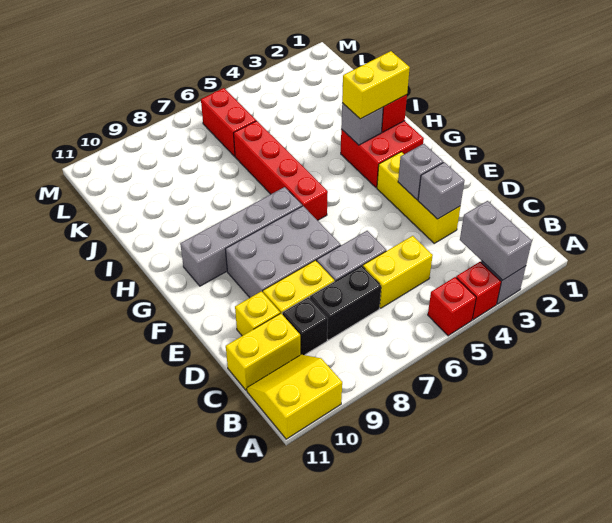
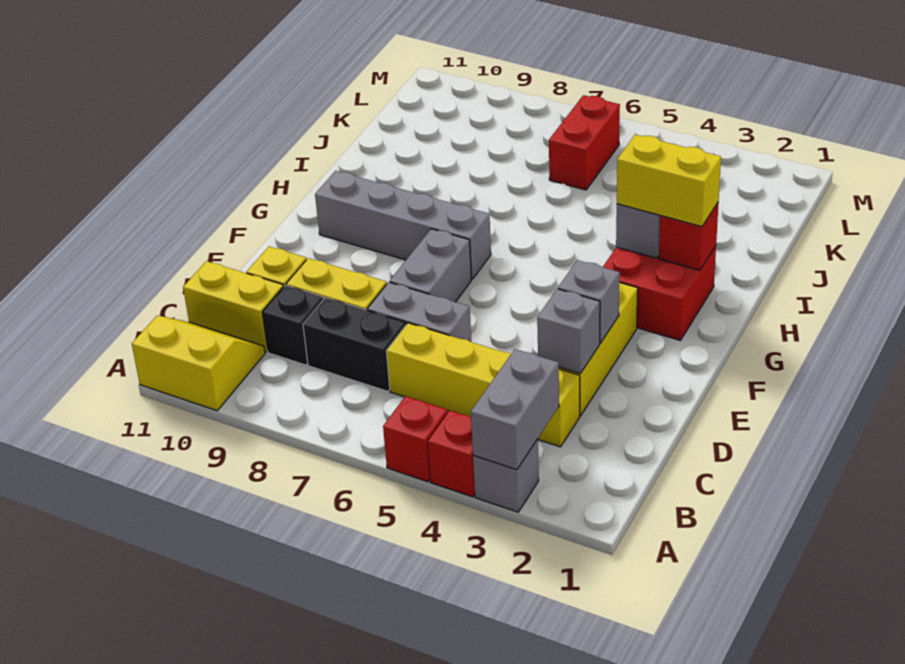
yellow brick C5:C6 level 1 -> yellow brick C3:C6 level 1
grey brick E7:F9 level 1 -> grey brick E7:F7 level 1
red brick G6:J6 level 1 -> none

